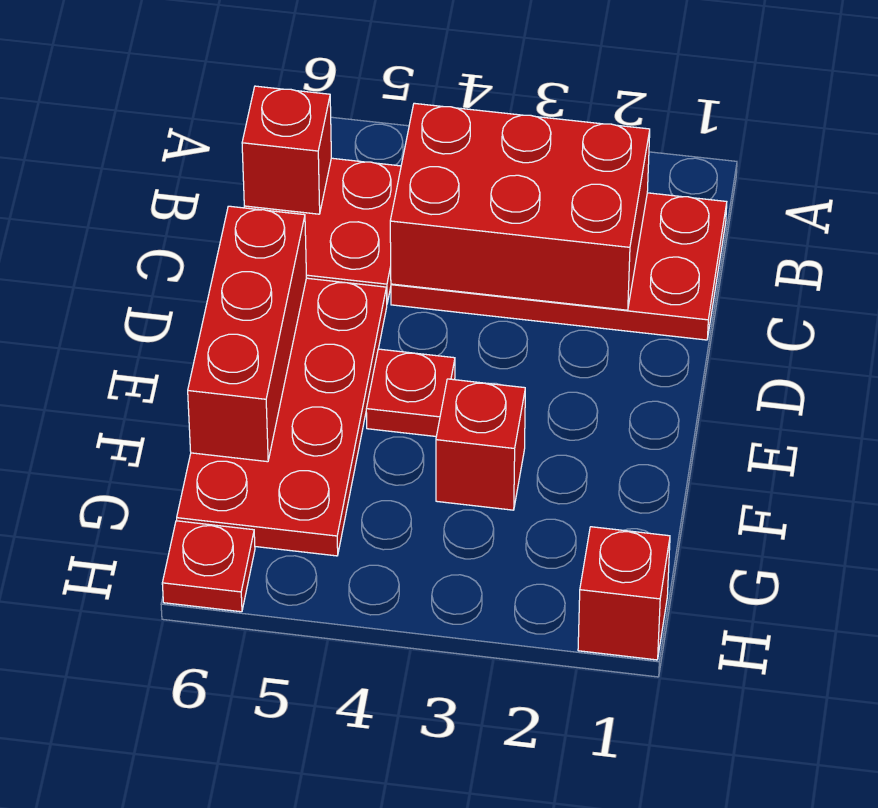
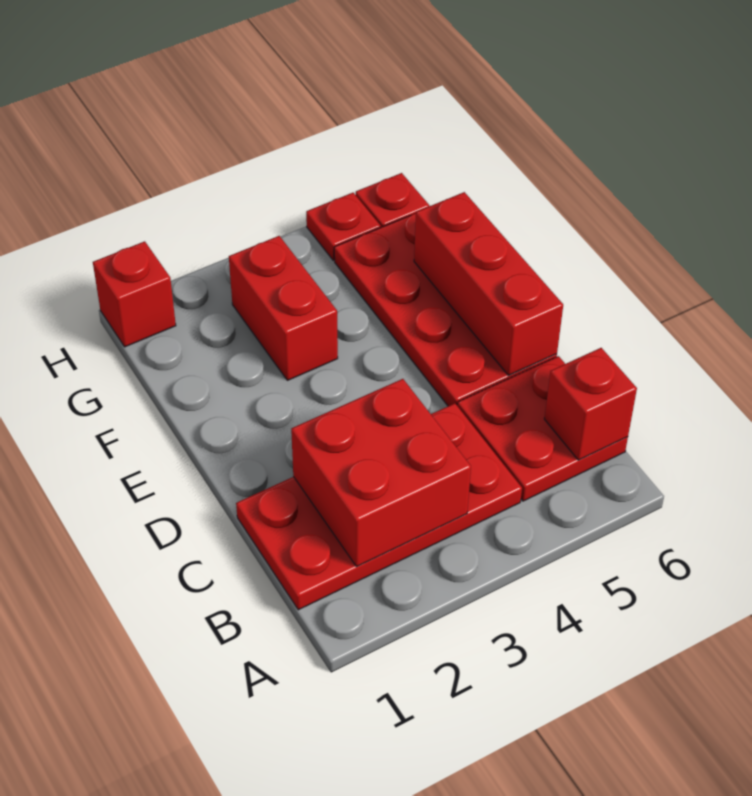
red brick B2:C4 level 2 -> red brick B2:C3 level 2
red plate E4 level 1 -> red plate H5 level 1
red brick F3 level 1 -> red brick F3:G3 level 1

